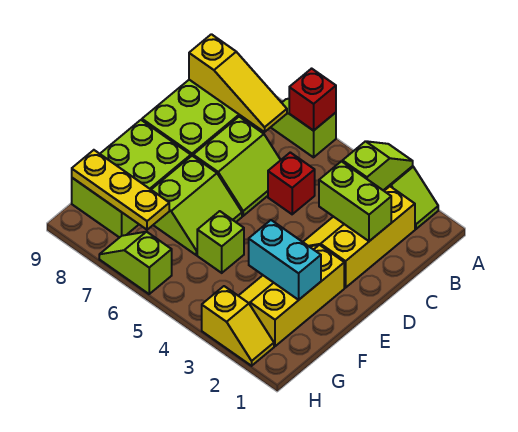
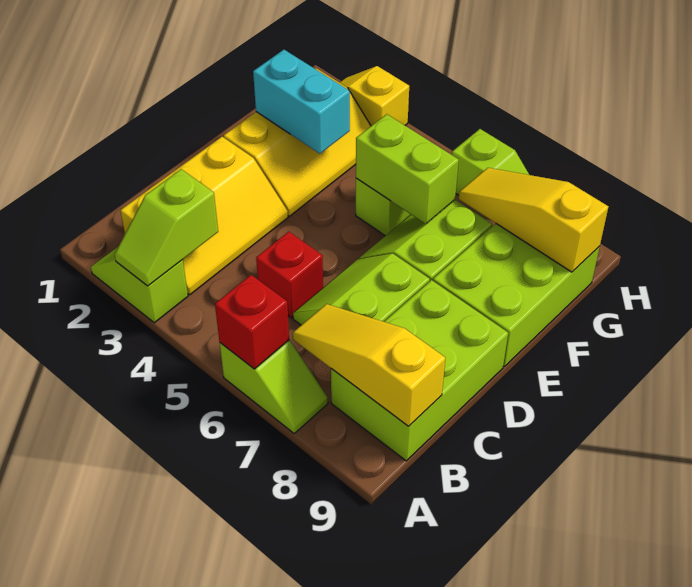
lime brick C2:C3 level 2 -> lime brick F5:F6 level 2
yellow plate G7:G9 level 2 -> yellow slope G7:G9 level 2 top 9

